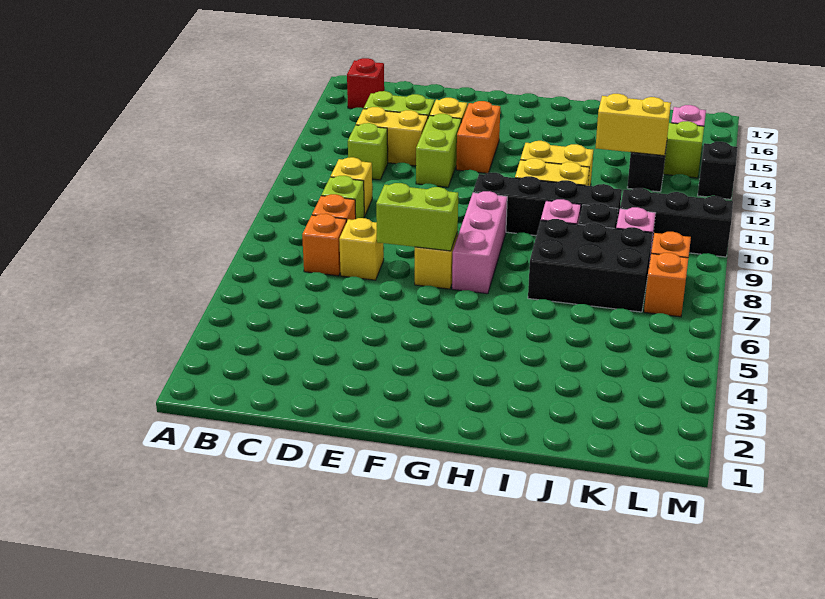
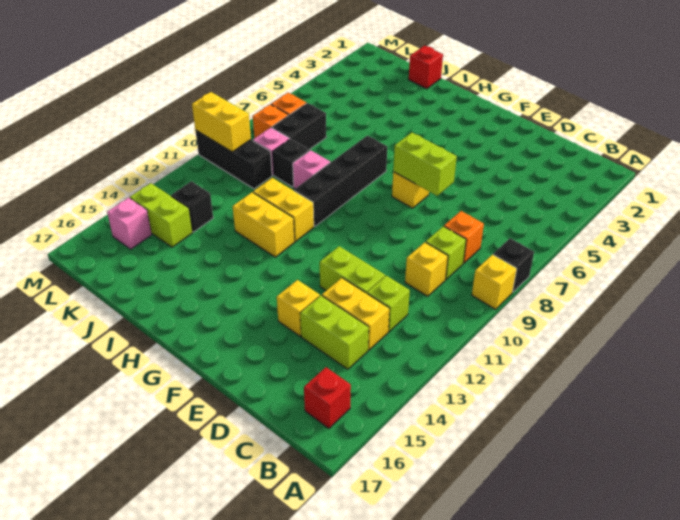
orange brick C7 level 1 -> none
yellow brick D7 level 1 -> yellow brick A9 level 1
lime brick E12:E13 level 1 -> lime brick D12:E12 level 1
orange brick F13:F14 level 1 -> none
pink brick G7:G9 level 1 -> none
black brick G10:J10 level 1 -> black brick H7:H10 level 1
black brick I7:K8 level 1 -> black brick K7:K8 level 1
none -> red brick J1 level 1
yellow brick J13:K13 level 2 -> yellow brick L10:M10 level 2
black brick M13 level 1 -> black brick A8 level 1

